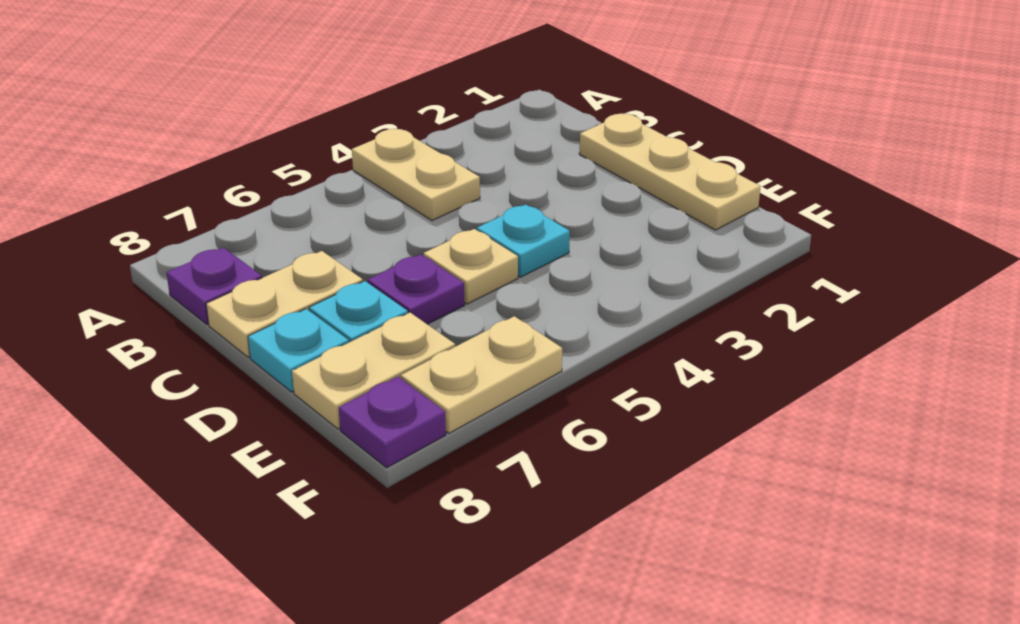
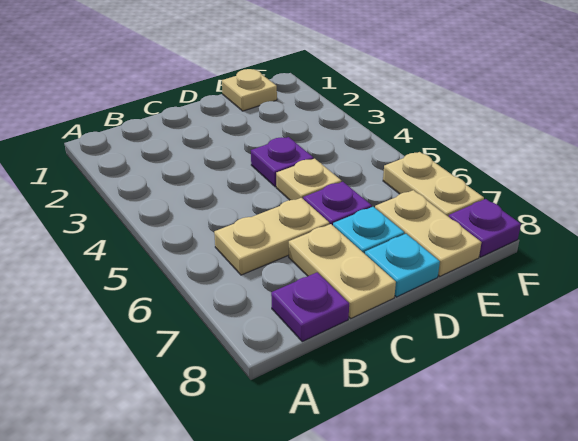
tan plate A4:B4 level 1 -> tan plate B6:C6 level 1
tan plate C1:E1 level 1 -> tan plate E1 level 1
cyan plate D4 level 1 -> purple plate D4 level 1

